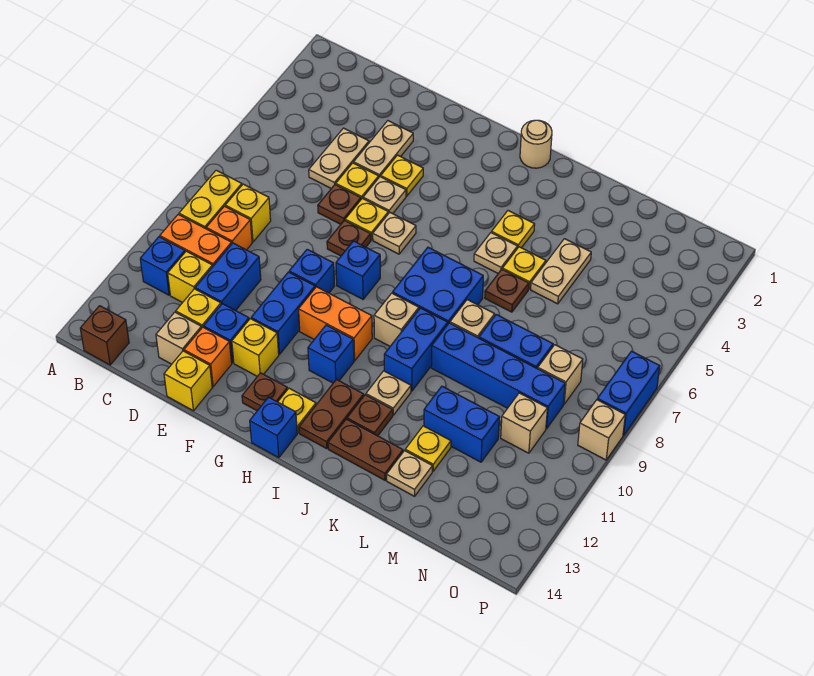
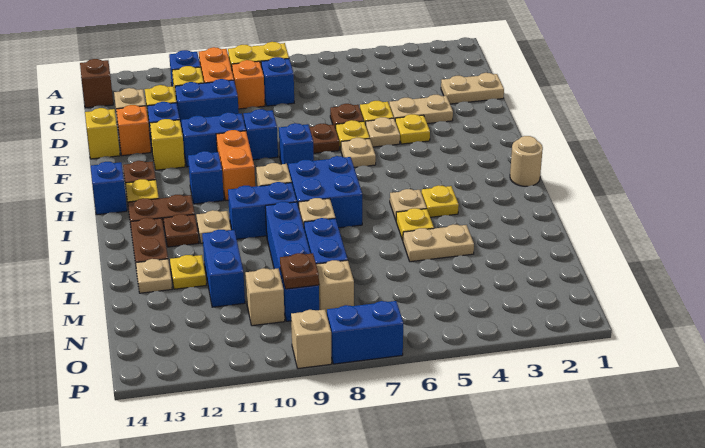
yellow brick C8 level 1 -> blue brick C8 level 1
tan plate D4:D5 level 1 -> tan plate D1:D2 level 1
brown plate K6 level 1 -> brown plate N9 level 2

